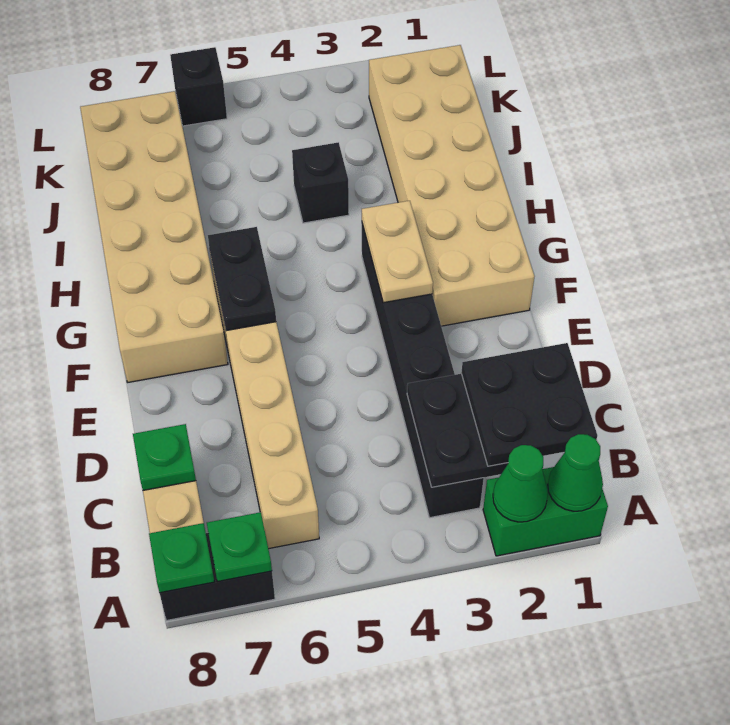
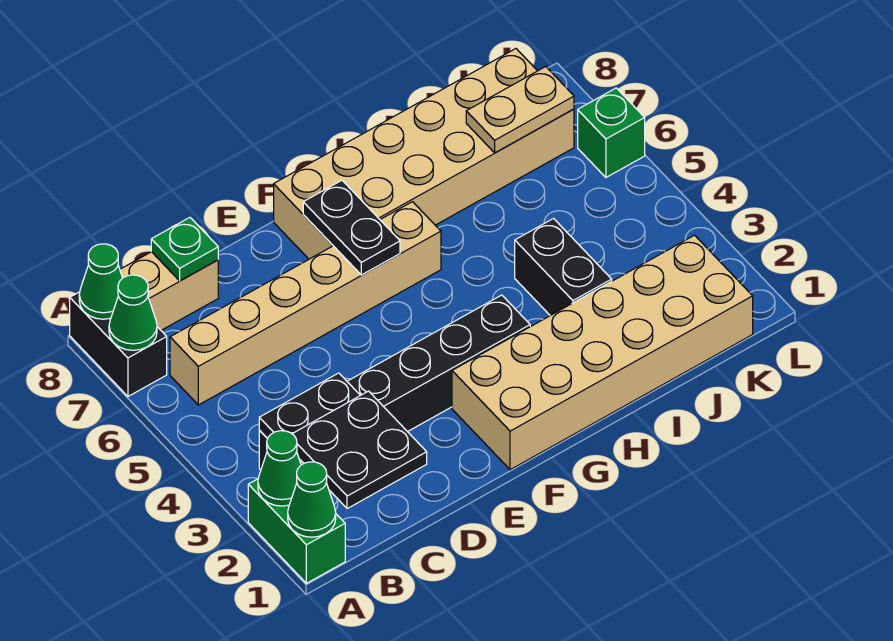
green plate A7 level 2 -> green cone A7 level 2
green plate A8 level 2 -> green cone A8 level 2
tan plate F3:G3 level 2 -> tan plate J7:K7 level 2
black plate F6:G6 level 2 -> black plate F6:F7 level 2
black brick I4 level 1 -> black brick I3:I4 level 1
black brick L6 level 1 -> green brick L6 level 1

